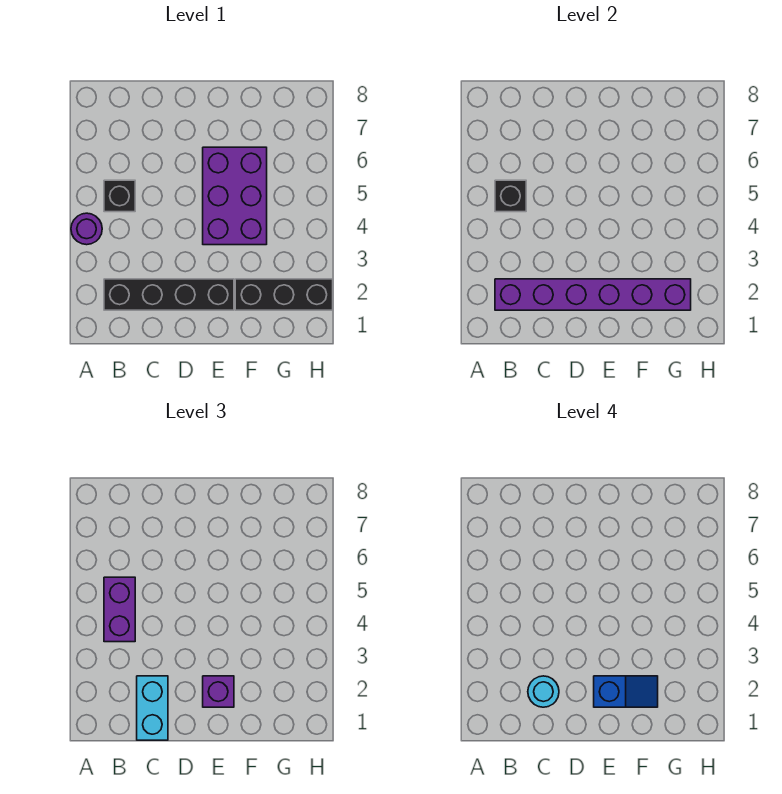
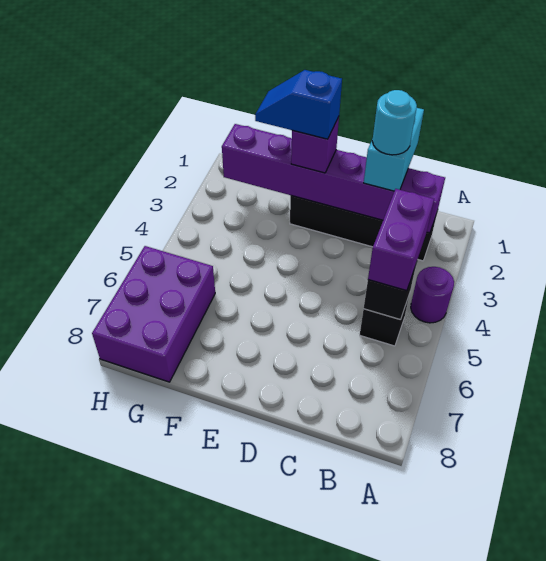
purple brick E4:F6 level 1 -> purple brick G6:H8 level 1
black brick F2:H2 level 1 -> none

